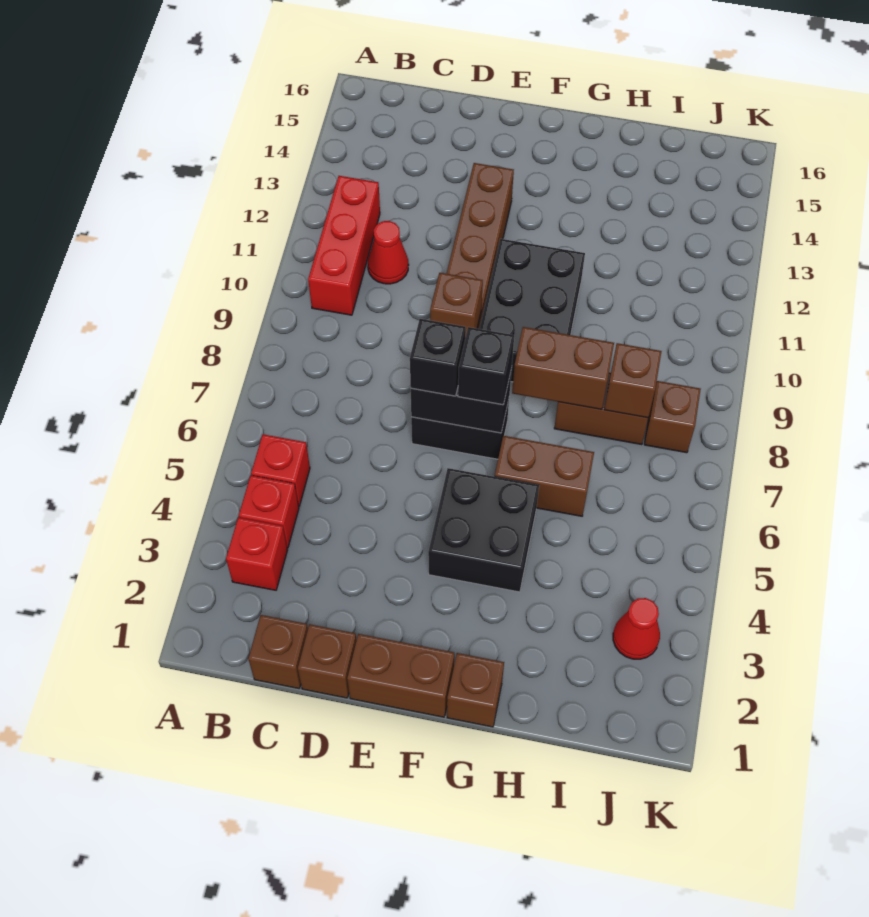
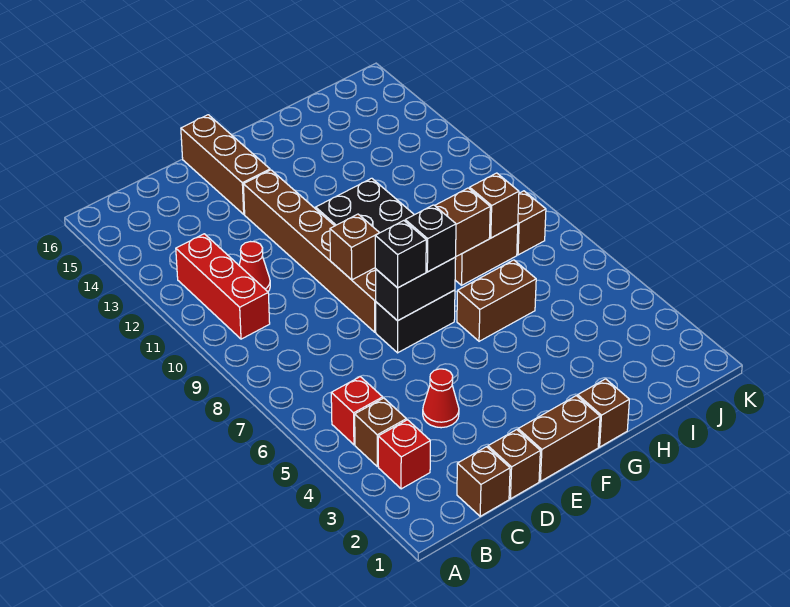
red brick B4 level 1 -> brown brick B4 level 1
none -> brown brick E14:E16 level 1
black brick F4:G5 level 1 -> none
red cone J3 level 1 -> red cone D4 level 1

